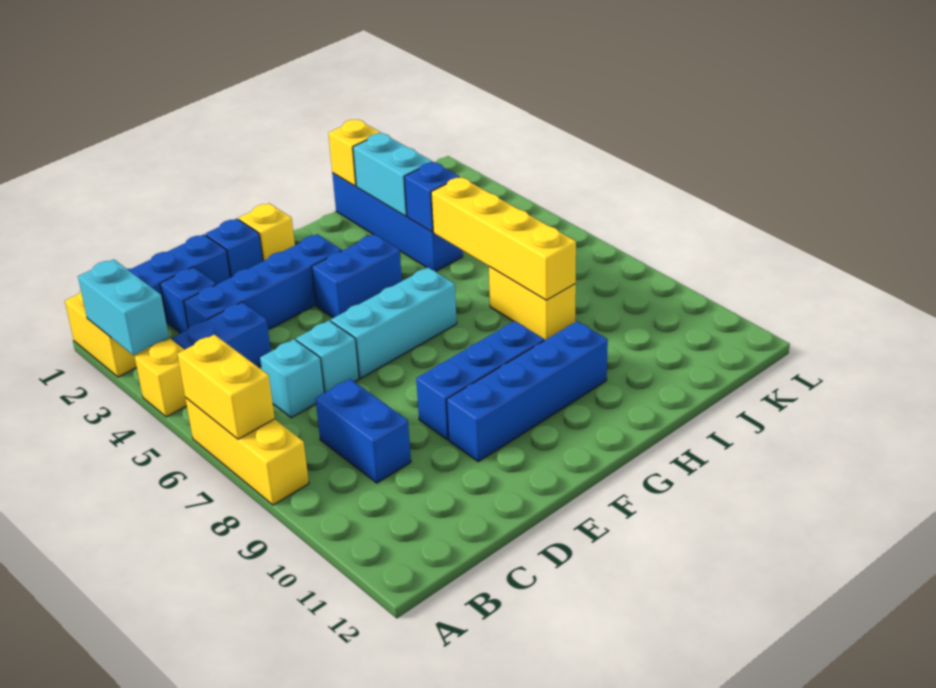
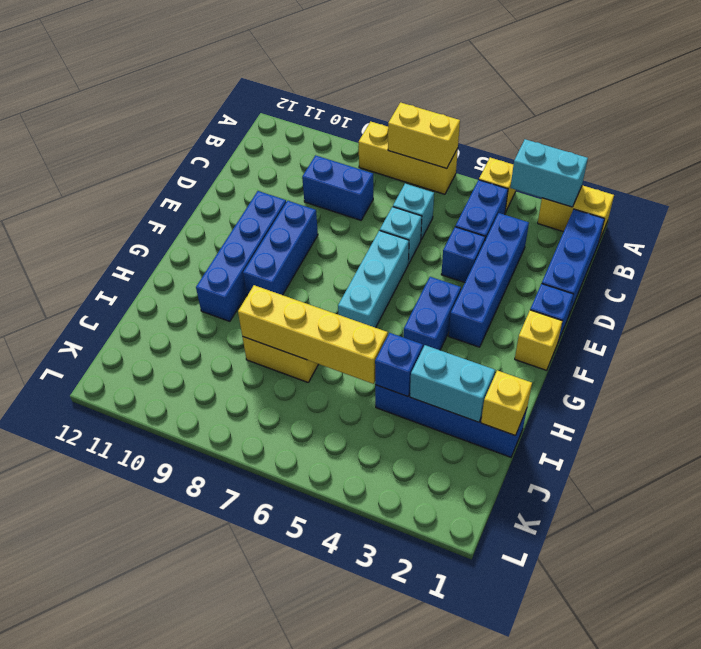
blue brick C2 level 1 -> blue brick D4 level 1

